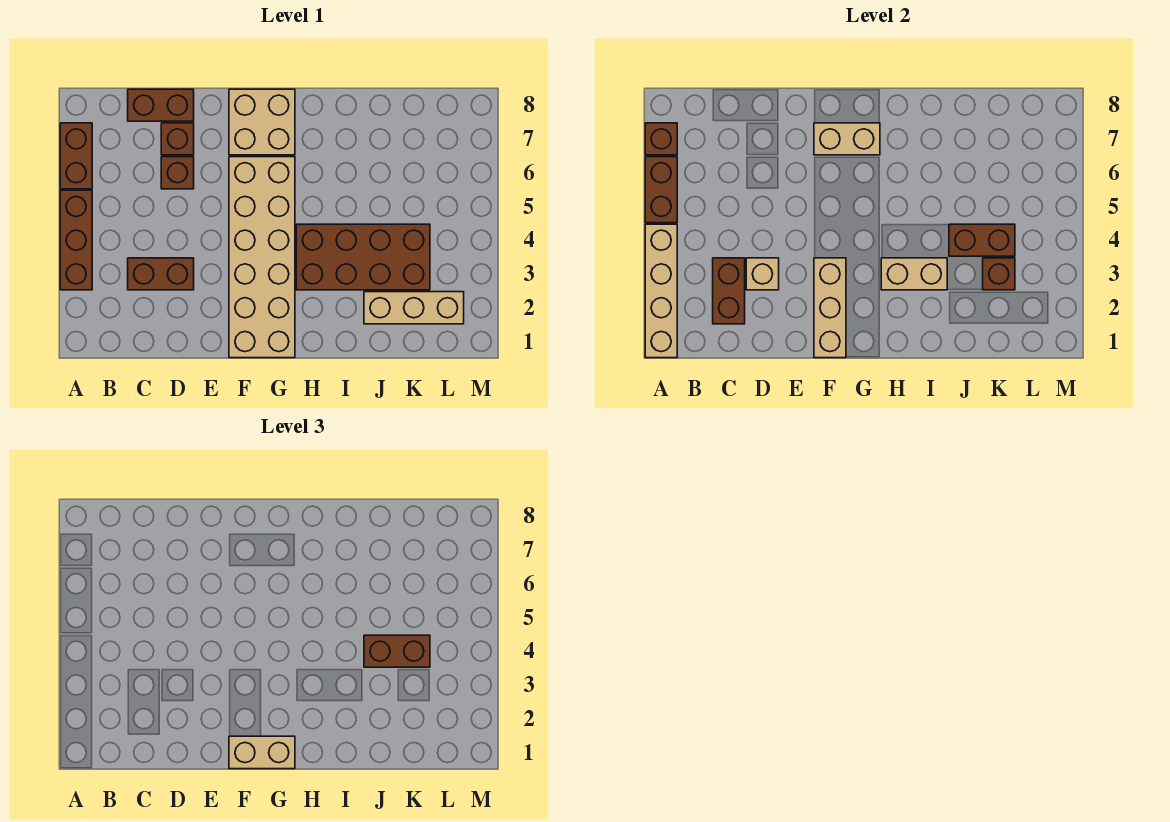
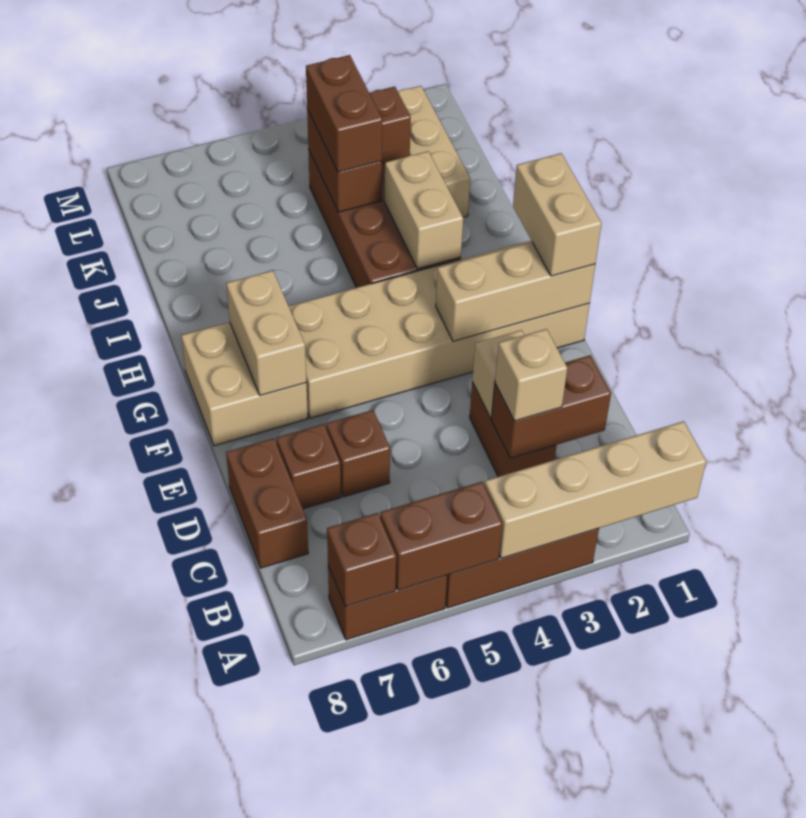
none -> tan brick C3 level 3

